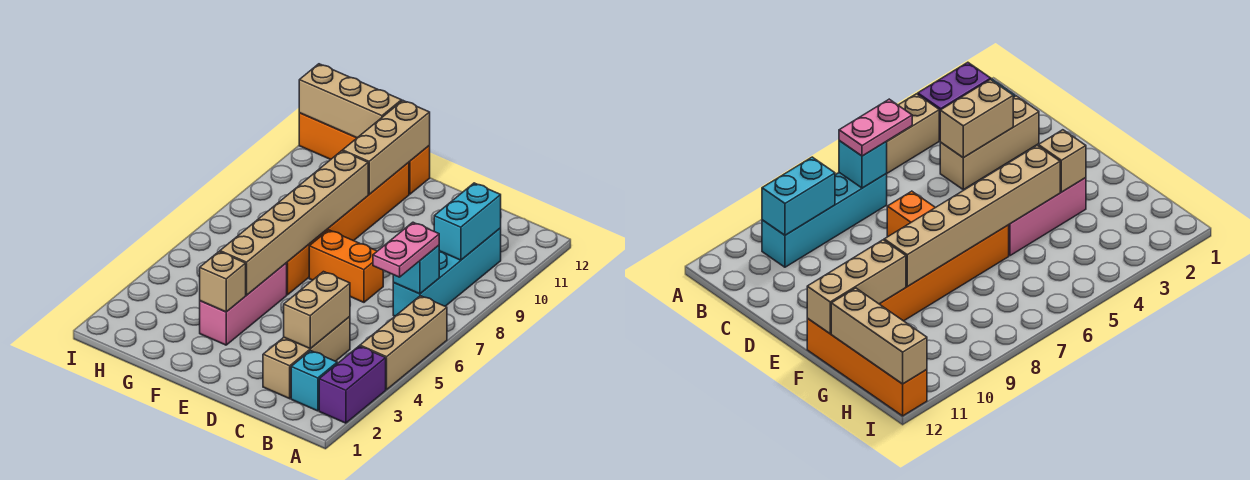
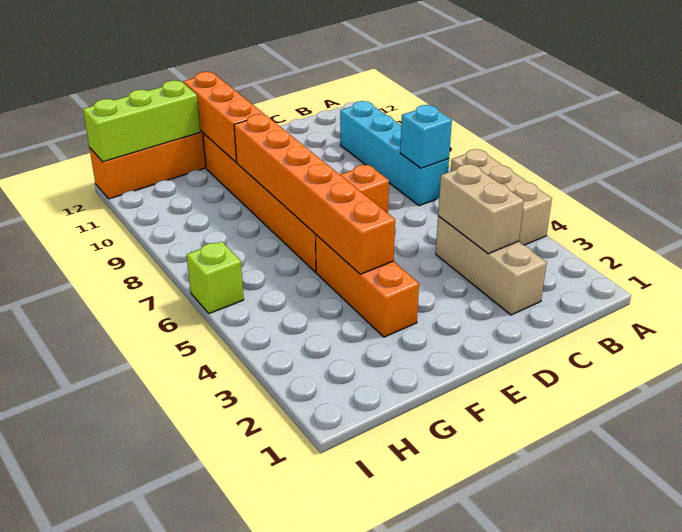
purple brick A2:A3 level 1 -> none
cyan brick B2 level 1 -> none
pink plate B6:B7 level 3 -> none
cyan brick B9:B10 level 2 -> none
pink brick F3:F5 level 1 -> orange brick F3:F5 level 1
tan brick F3 level 2 -> none
tan brick F4:F9 level 2 -> orange brick F4:F9 level 2
tan brick F10:F12 level 2 -> orange brick F10:F12 level 2
tan brick G12:I12 level 2 -> lime brick G12:I12 level 2
none -> lime brick I6 level 1

